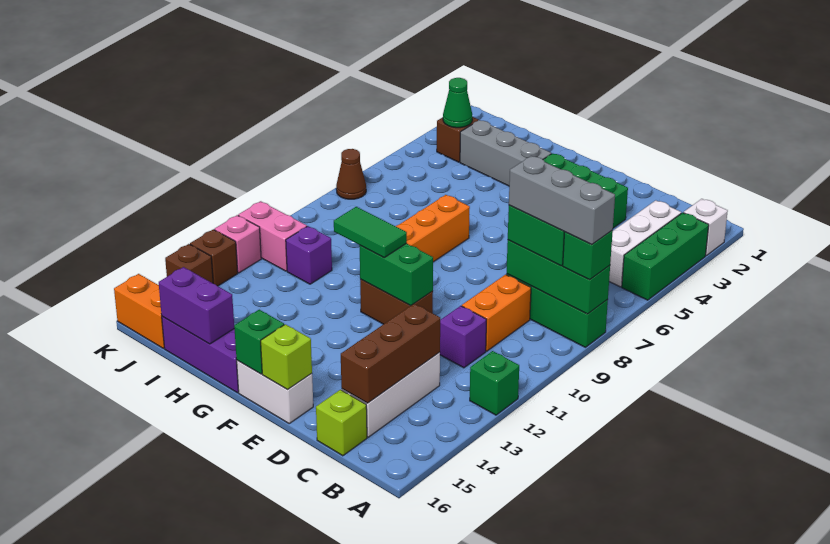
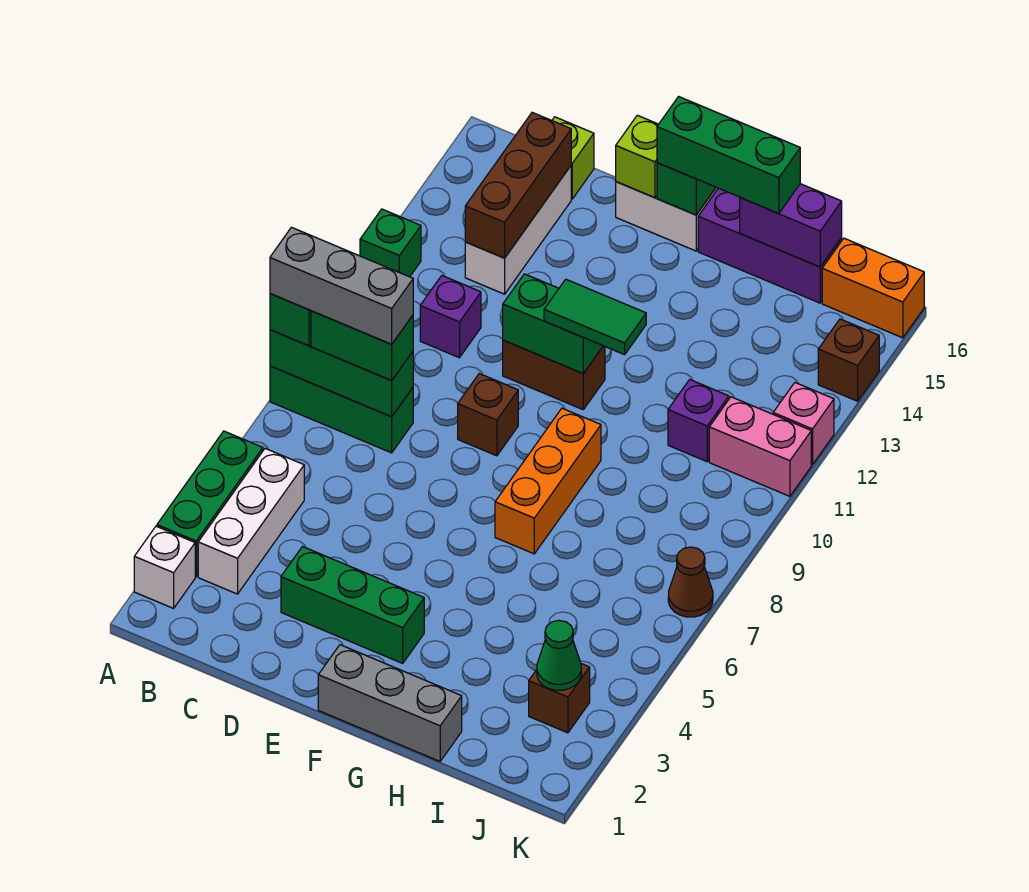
orange brick C9:C10 level 1 -> none
none -> green brick F16:H16 level 3
grey brick G3:I3 level 1 -> grey brick F1:H1 level 1
brown brick K13 level 1 -> brown brick E9 level 1

